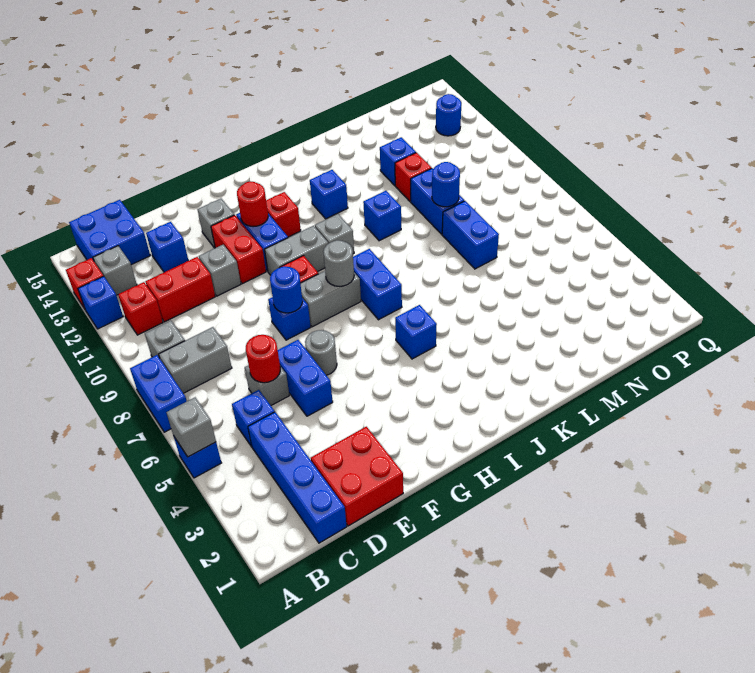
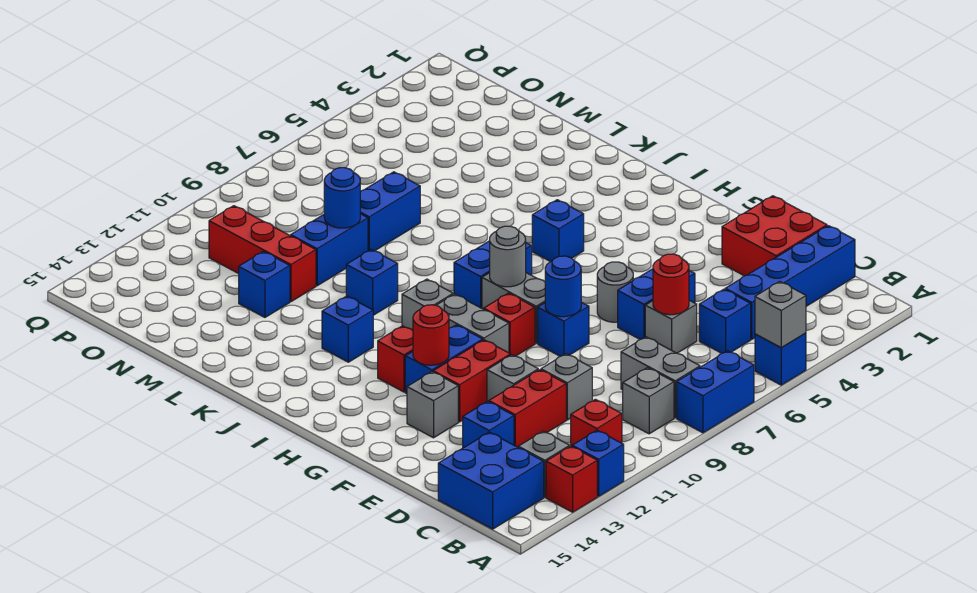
red brick C11:D11 level 1 -> red brick D11:D12 level 1
none -> grey brick D10 level 1
red brick M11 level 1 -> red brick M11:O11 level 1
blue round brick P13 level 1 -> none

